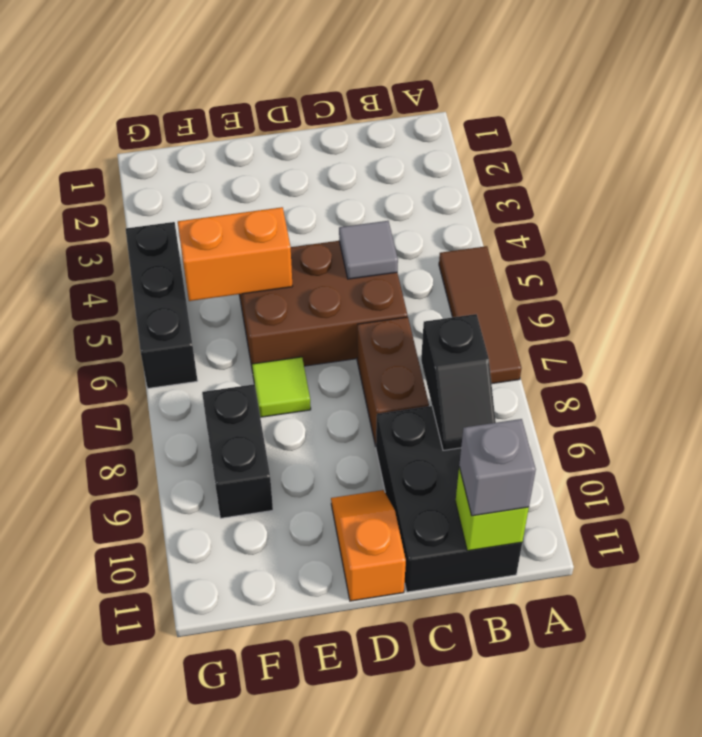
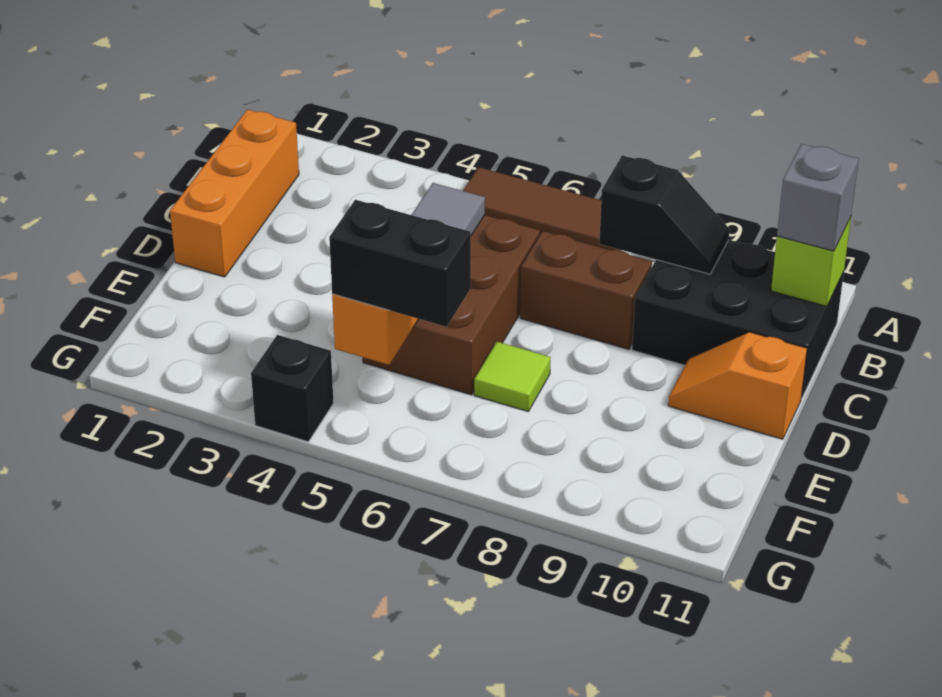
none -> orange brick B1:D1 level 1
black brick F8:F9 level 1 -> black brick F5:F6 level 3
black brick G4:G6 level 1 -> black brick G4 level 1

